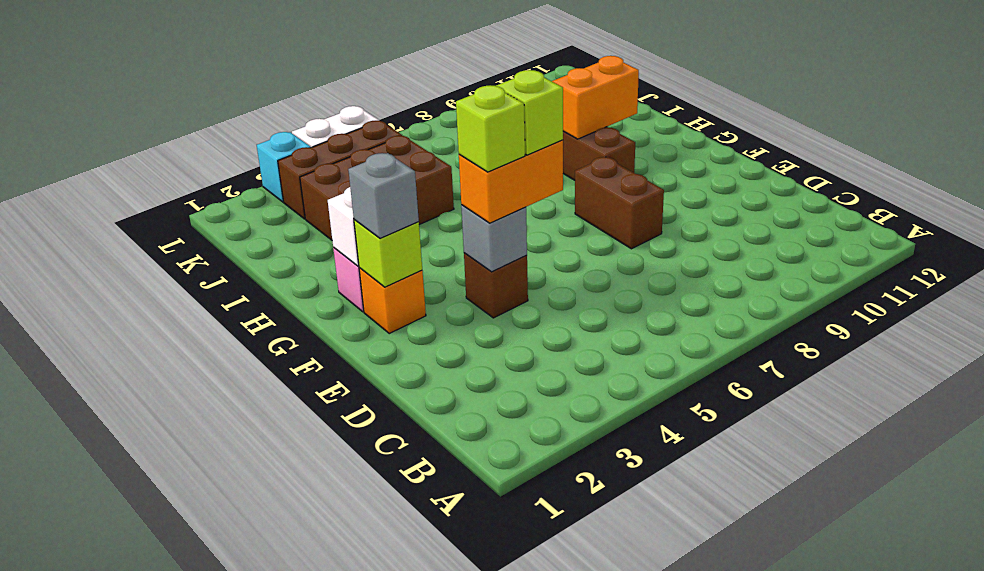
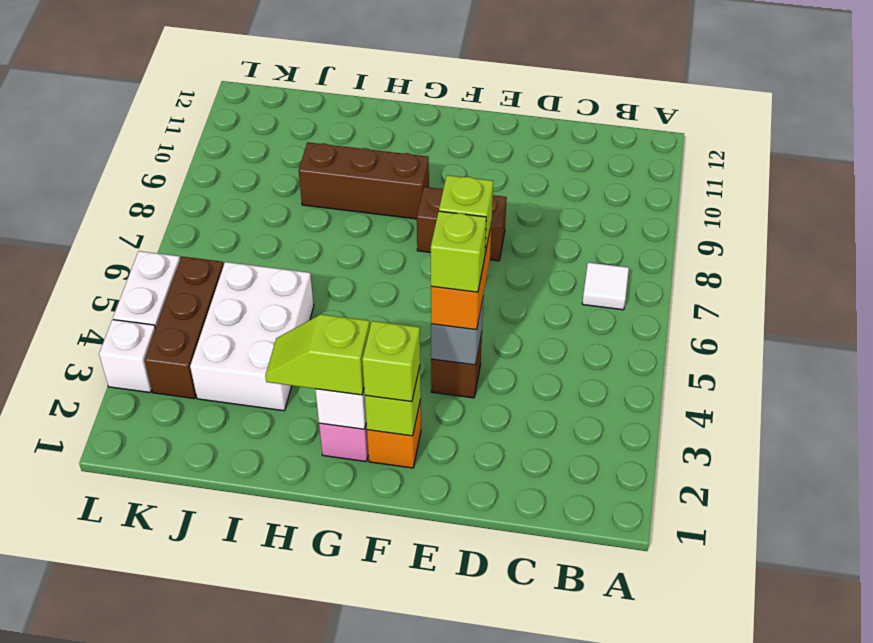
none -> white tile B7 level 1
grey brick F2 level 3 -> lime brick F2 level 3
none -> lime slope G2:H2 level 3 top G
orange brick H9:H10 level 2 -> none
brown brick I3:J5 level 1 -> white brick I3:J5 level 1
cyan brick L3 level 1 -> white brick L3 level 1

